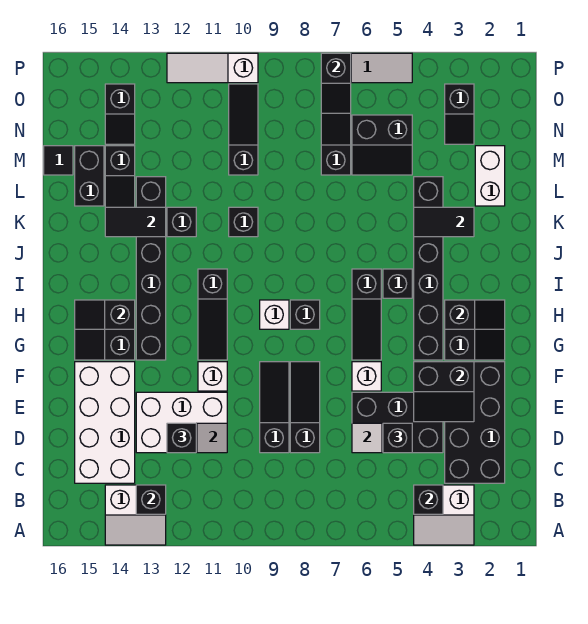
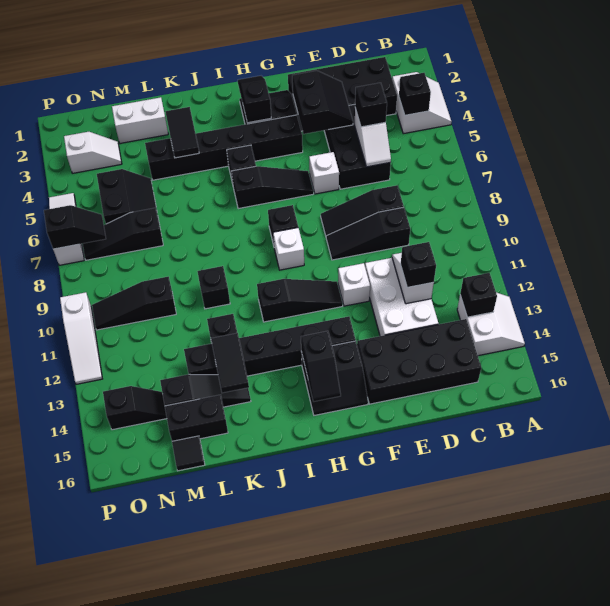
white brick C14:F15 level 1 -> black brick C14:F15 level 1
black slope N3:O3 level 1 top O -> white slope N3:O3 level 1 top O

